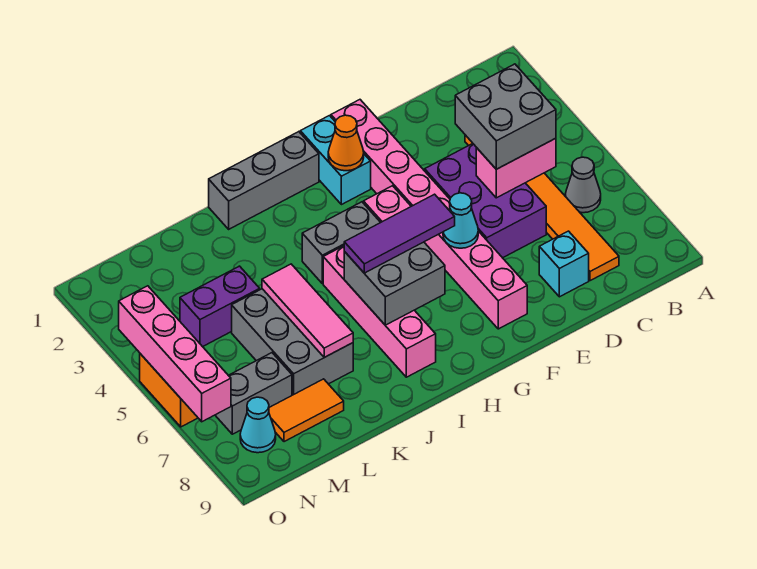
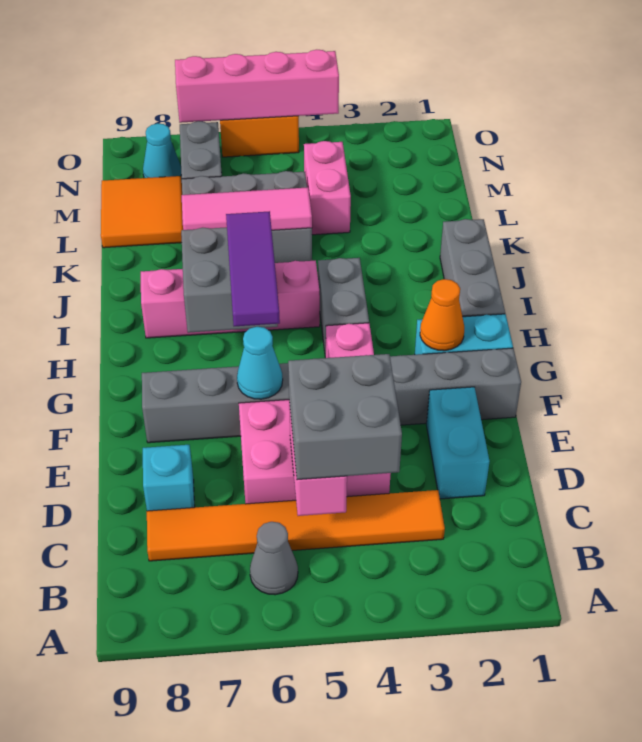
none -> cyan brick D2:E2 level 1
purple brick D4:E6 level 1 -> pink brick D4:E6 level 1
pink brick F1:F8 level 1 -> grey brick F1:F8 level 1
purple brick L4:M4 level 1 -> pink brick L4:M4 level 1
orange tile L8:M8 level 1 -> orange tile L8:M9 level 1

